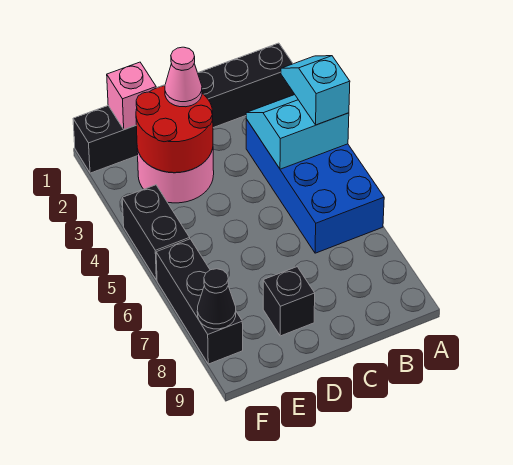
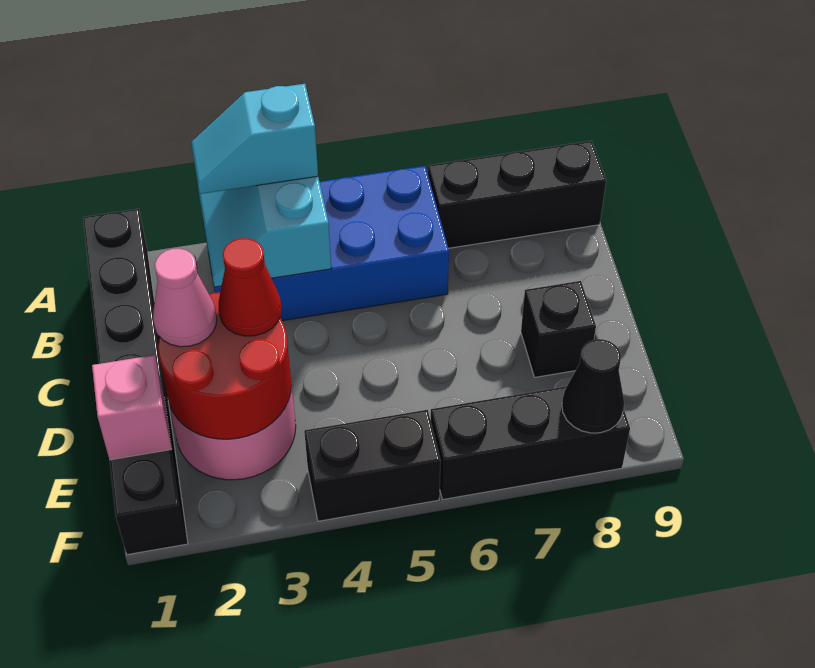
none -> black brick A7:A9 level 1
none -> red cone D3 level 3

